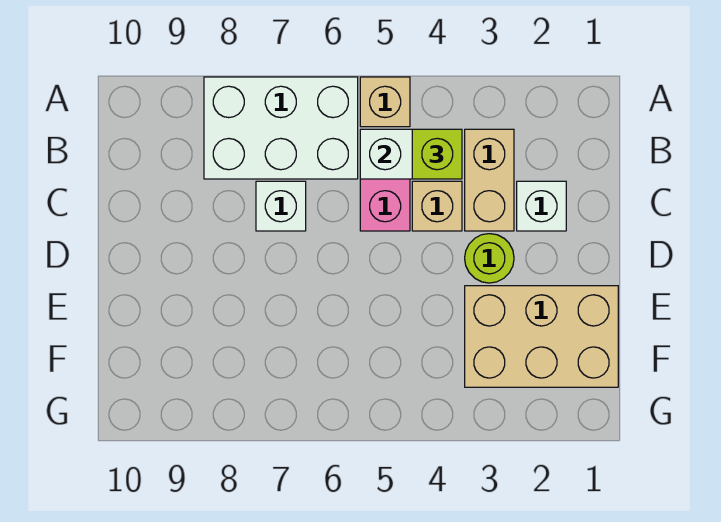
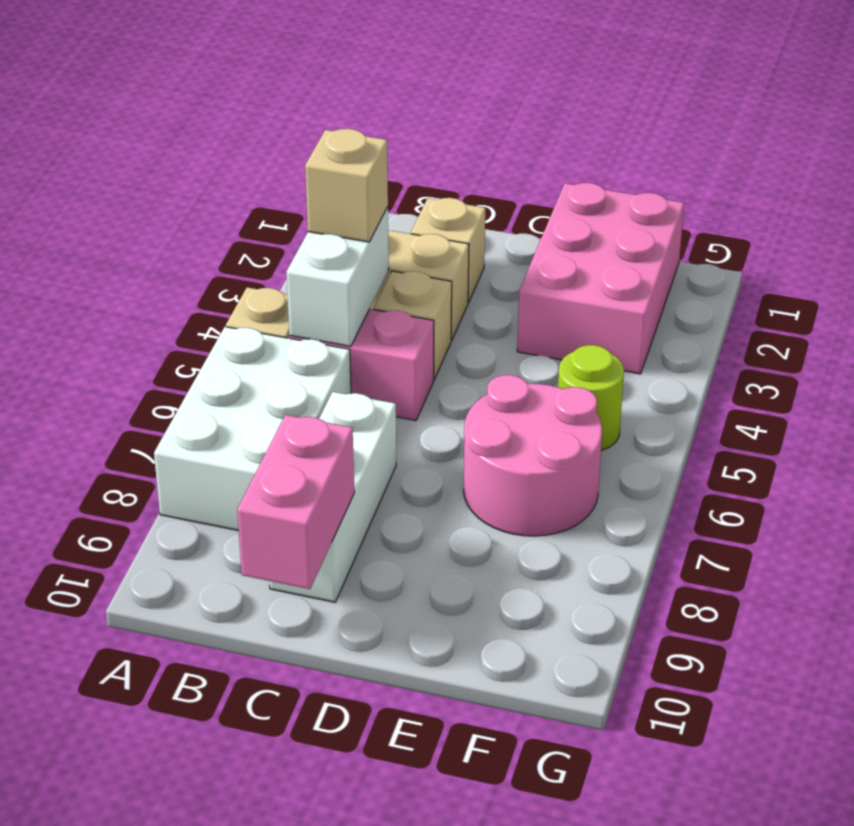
lime brick B4 level 3 -> tan brick B4 level 3
white brick C2 level 1 -> tan brick C2 level 1
white brick C7 level 1 -> white brick C7:C9 level 1
none -> pink brick C9:C10 level 2
lime round brick D3 level 1 -> lime round brick F5 level 1
tan brick E1:F3 level 1 -> pink brick E1:F3 level 1
none -> pink round brick E6:F7 level 1

